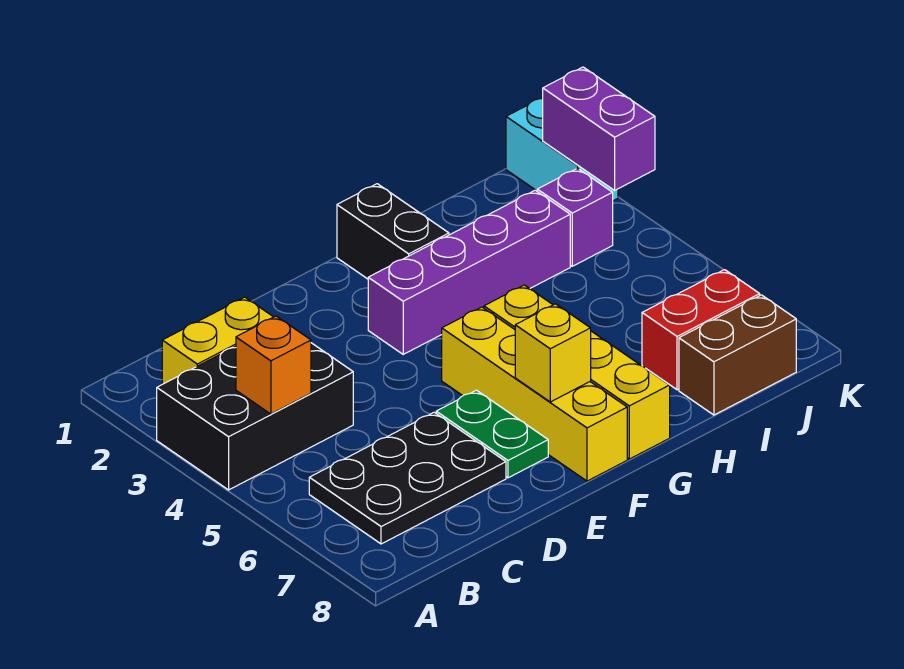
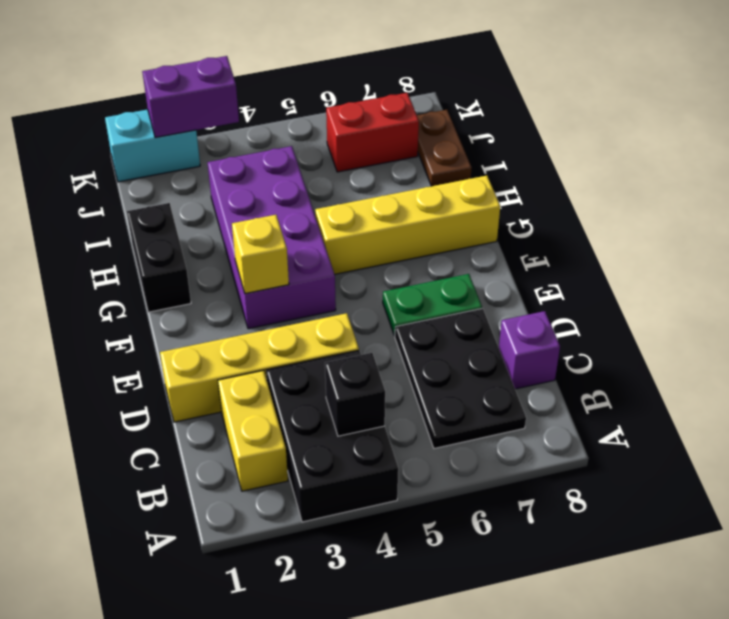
orange brick B4 level 2 -> black brick B4 level 2
purple brick F3:I3 level 1 -> purple brick F3:I4 level 1
yellow brick F5:F8 level 1 -> yellow brick D1:D4 level 1
yellow brick F7 level 2 -> yellow brick F3 level 2
black brick G1:G2 level 1 -> black brick G1:H1 level 1
red brick I7:J7 level 1 -> red brick J6:J7 level 1
brown brick I8:J8 level 1 -> brown plate I8:J8 level 1
purple brick J3 level 1 -> purple brick C8 level 1

